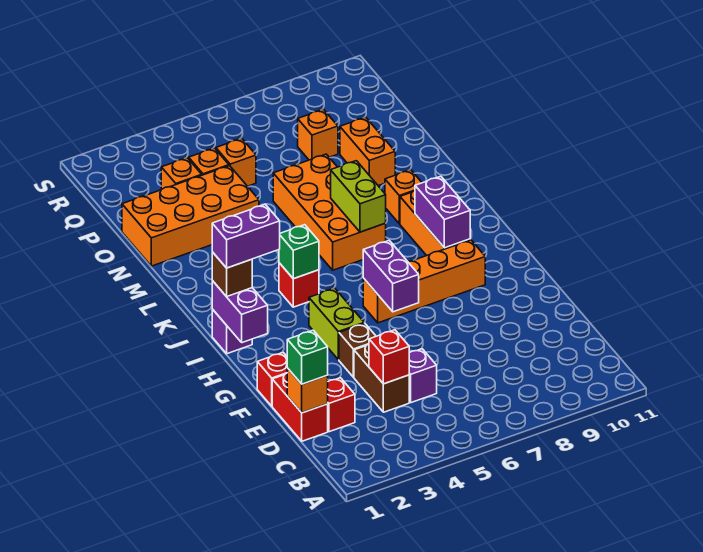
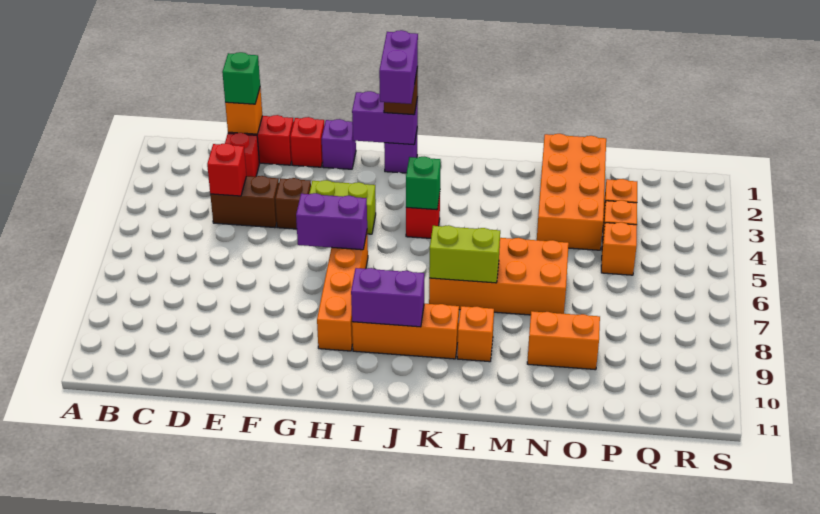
purple brick D5 level 1 -> purple brick G1 level 1
orange brick P8 level 1 -> none

